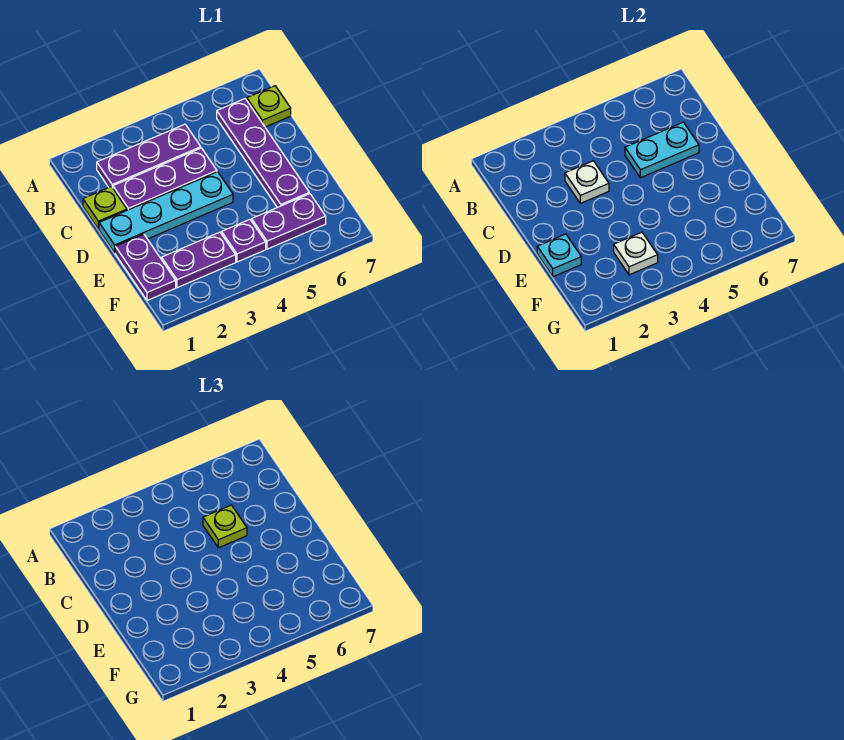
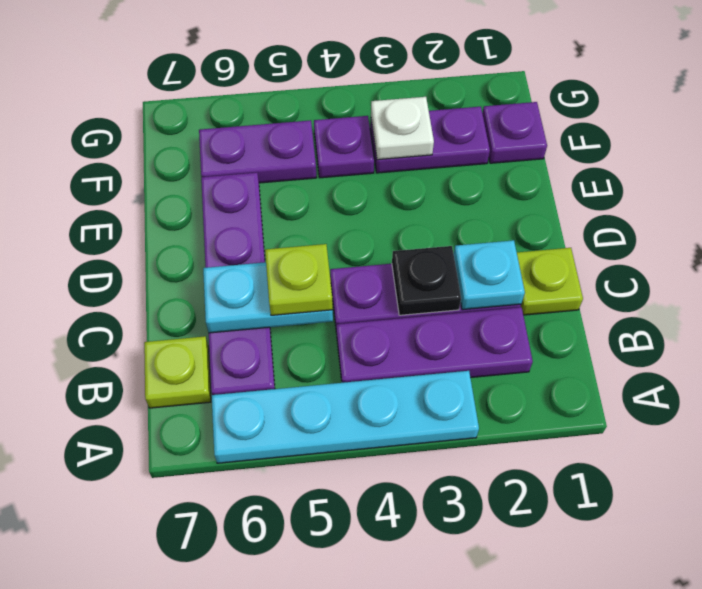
white plate C3 level 2 -> black plate C3 level 2
cyan plate D1:D4 level 1 -> cyan plate A3:A6 level 1
purple plate E1:F1 level 1 -> purple plate F1 level 1
cyan plate E1 level 2 -> cyan plate C2 level 2

